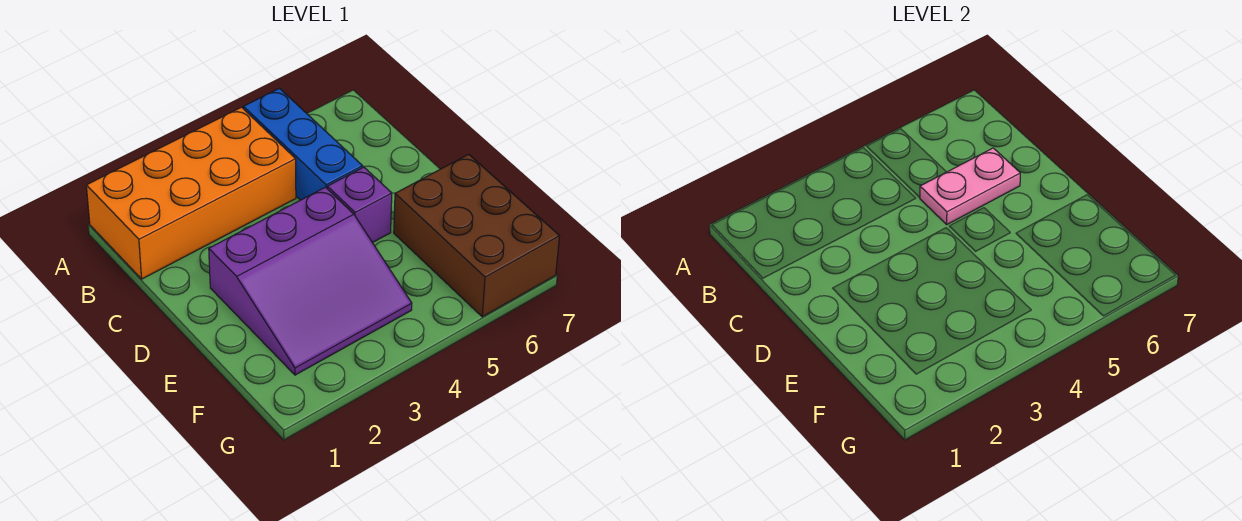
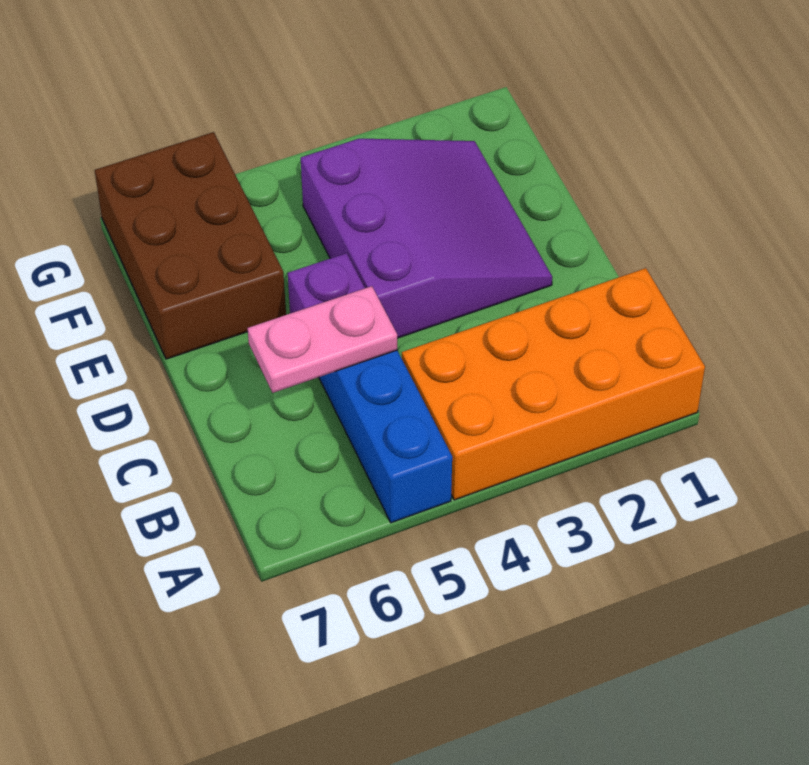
purple slope D2:F4 level 1 top D -> purple slope D2:F4 level 1 top 4

